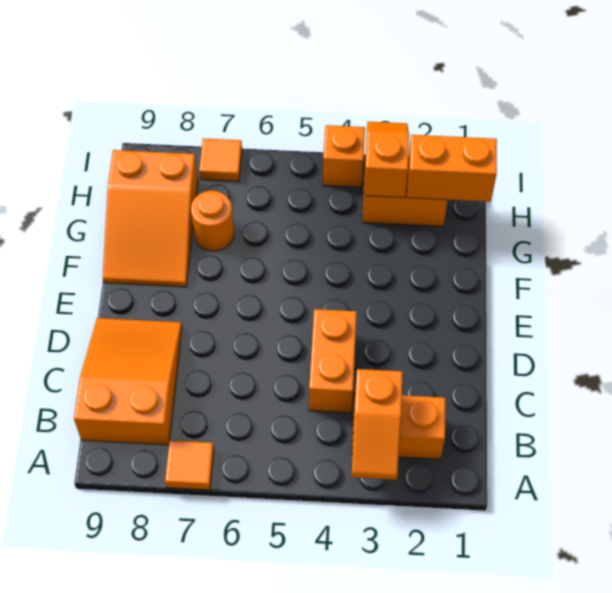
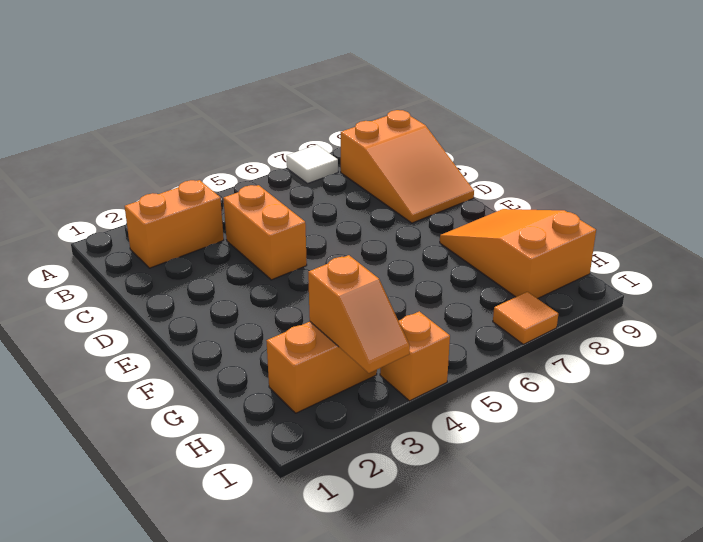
orange slope A3:B3 level 2 top B -> none
orange tile A7 level 1 -> white tile A7 level 1
orange round brick G7 level 1 -> none
orange brick H1:H2 level 2 -> none

